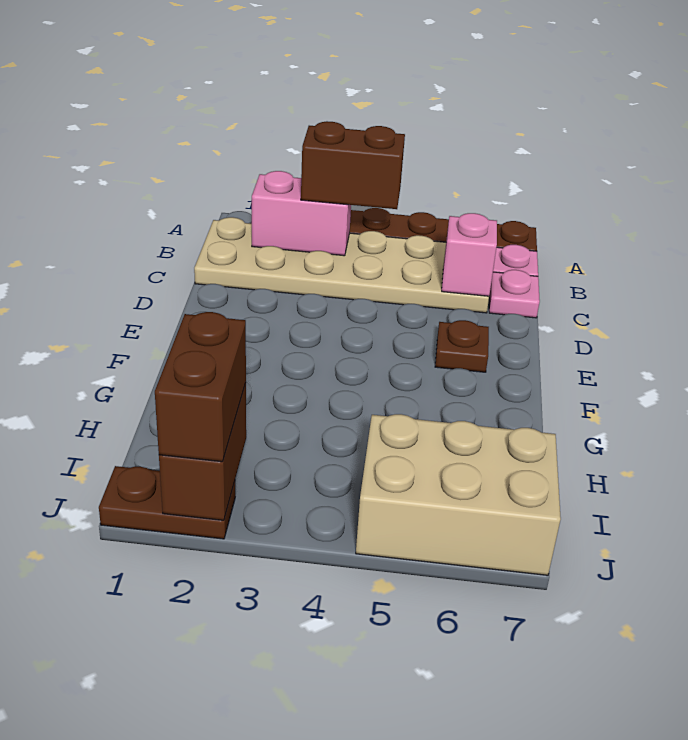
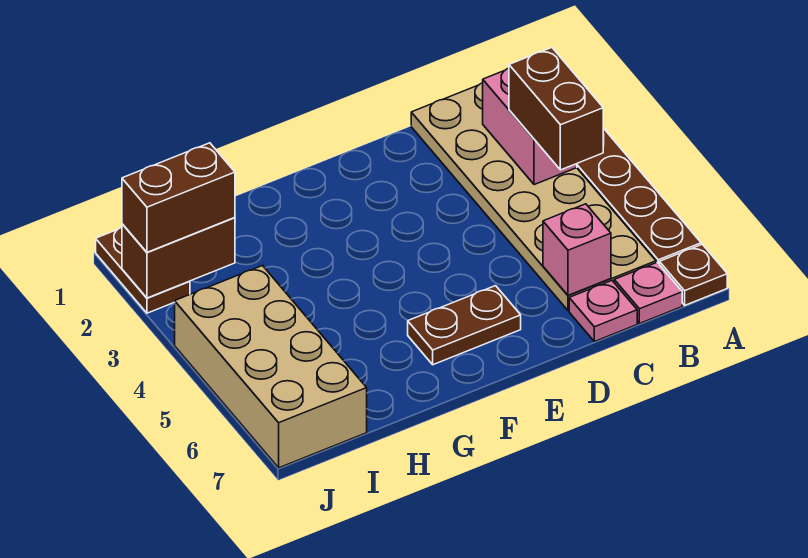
brown plate E6 level 1 -> brown plate E6:F6 level 1
tan brick I5:J7 level 1 -> tan brick I4:J7 level 1

